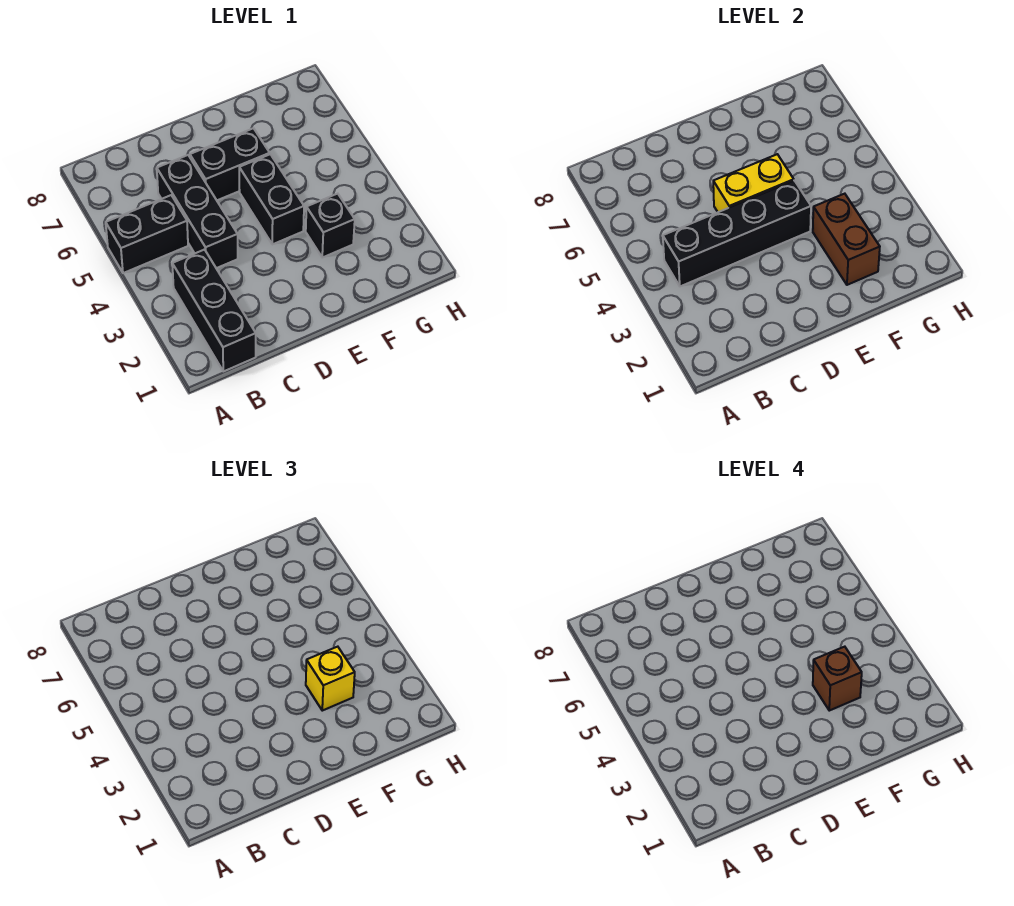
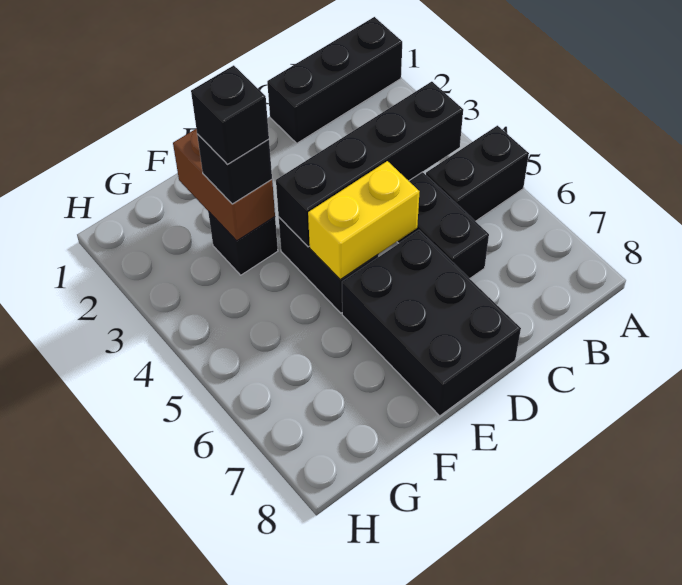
black brick B1:B3 level 1 -> black brick A1:C1 level 1
black brick D6:E6 level 1 -> black brick D6:E8 level 1
yellow brick F3 level 3 -> black brick F3 level 3
brown brick F3 level 4 -> black brick F3 level 4

